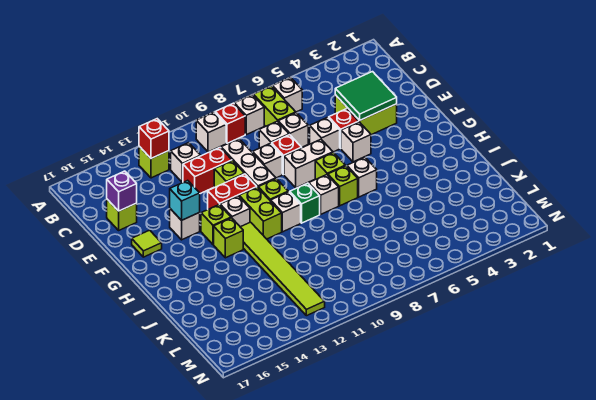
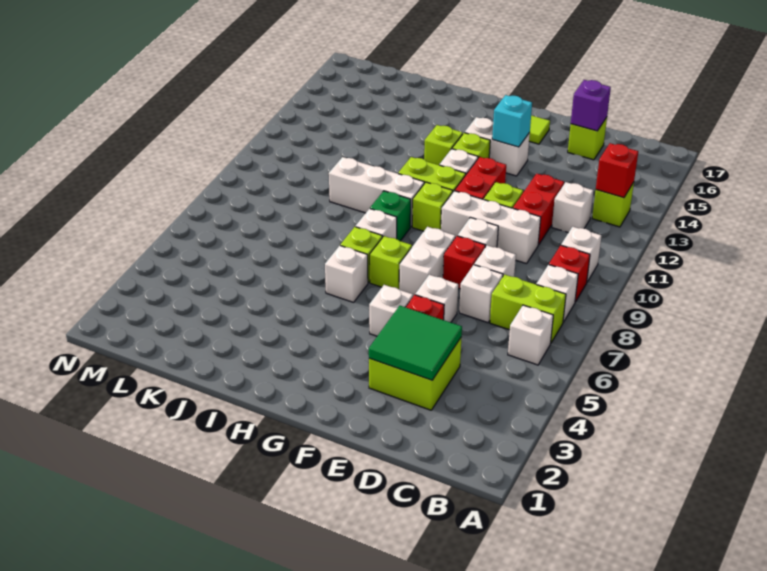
white brick F14 level 1 -> white brick F14:G14 level 1
white brick H10 level 1 -> white brick H10:J10 level 1
lime tile H12:M12 level 1 -> none

